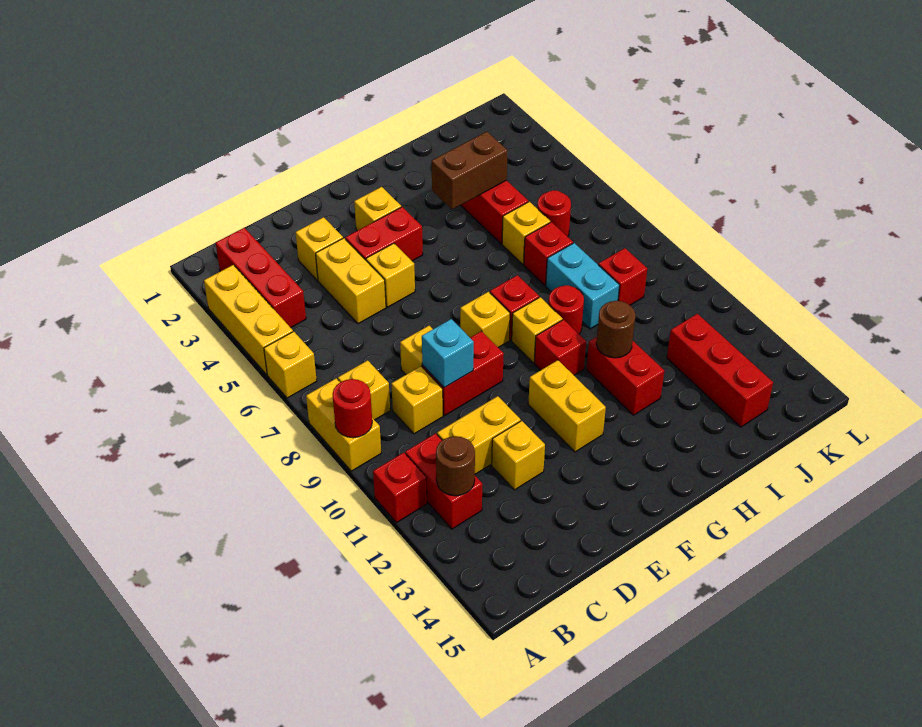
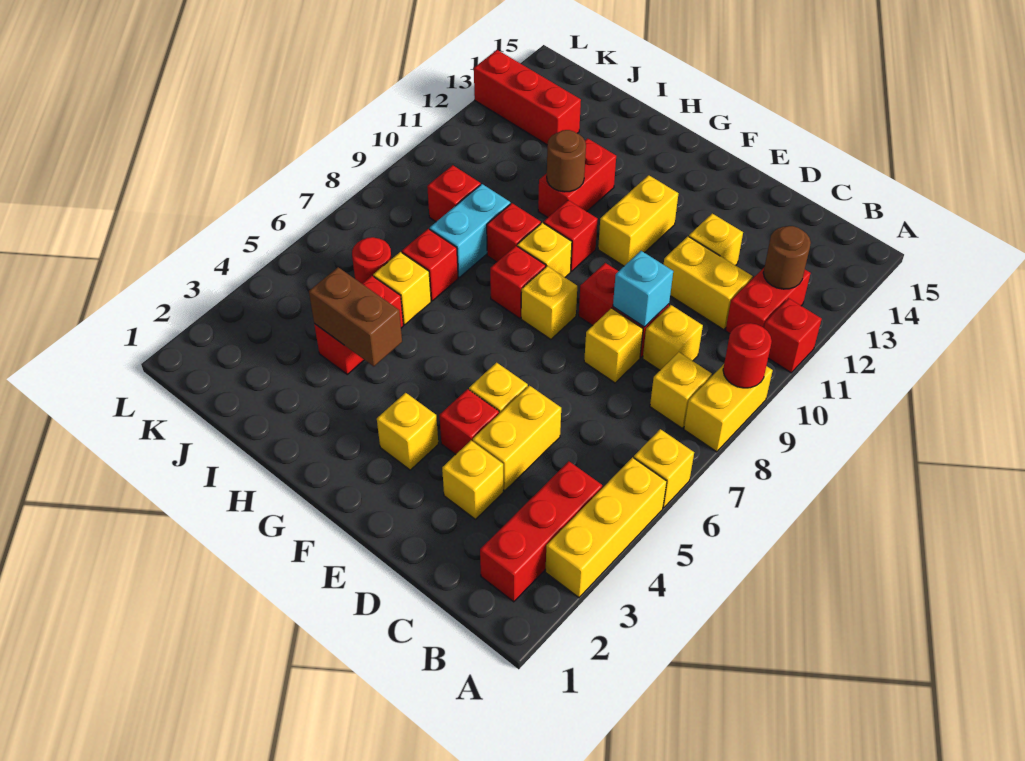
red brick E4:F4 level 1 -> red brick E4 level 1
red round brick H9 level 1 -> red brick H9 level 1
red brick J12:J14 level 1 -> red brick J13:L13 level 1

